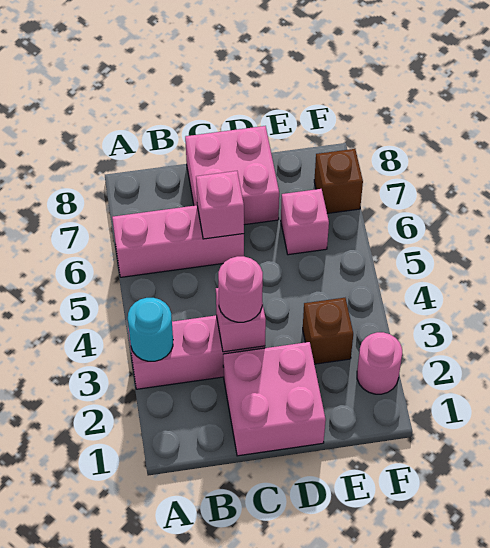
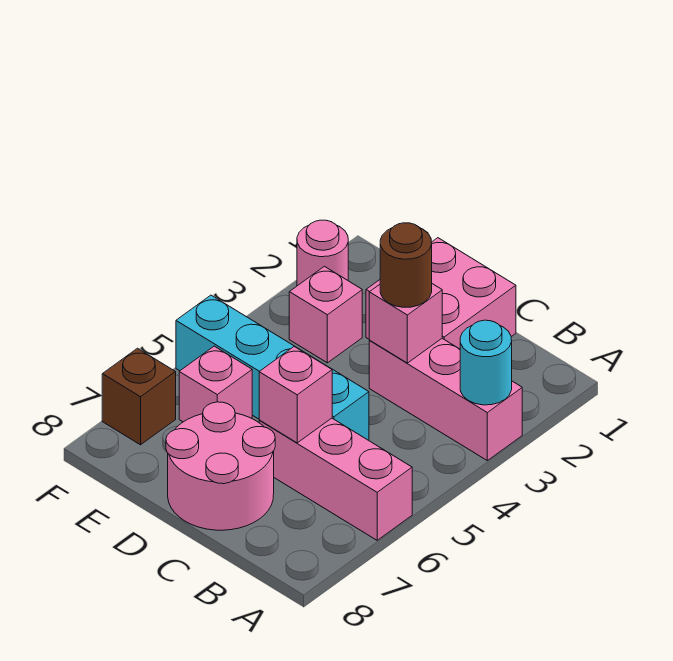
pink round brick C3 level 3 -> brown round brick C3 level 3
none -> cyan brick C5:F5 level 1
pink brick C7:D8 level 1 -> pink round brick C7:D8 level 1
brown brick E3 level 1 -> pink brick E3 level 1

